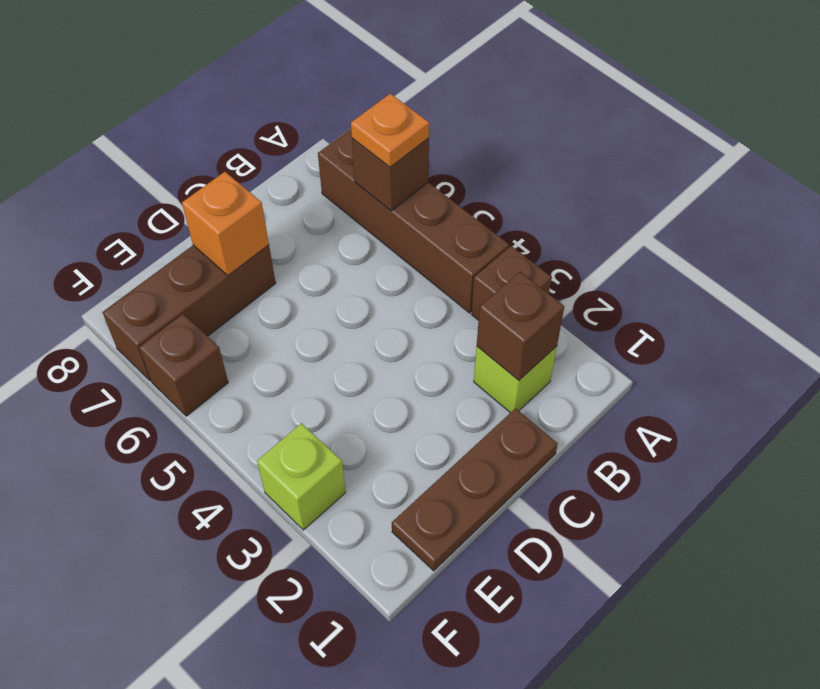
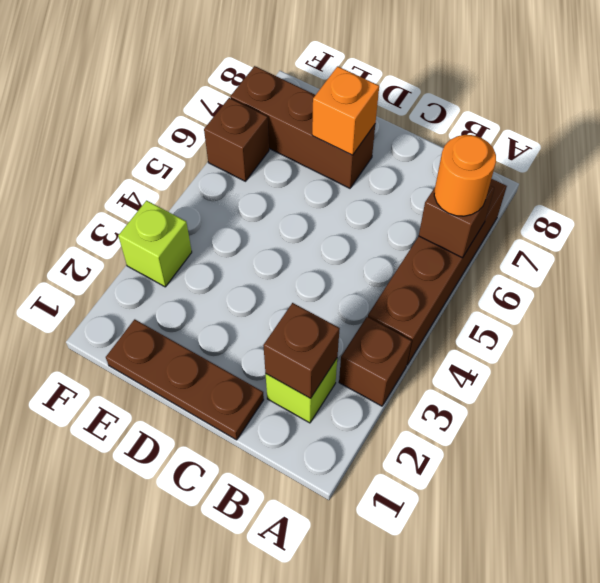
orange plate A6 level 3 -> orange round brick A6 level 3

